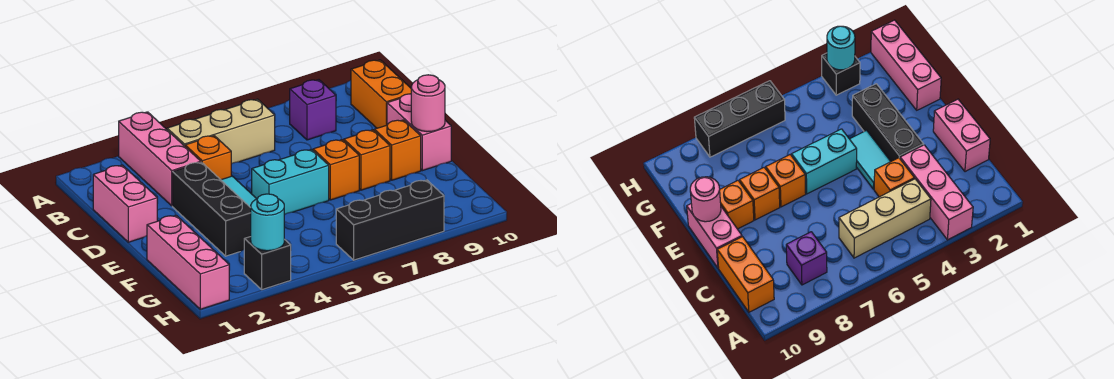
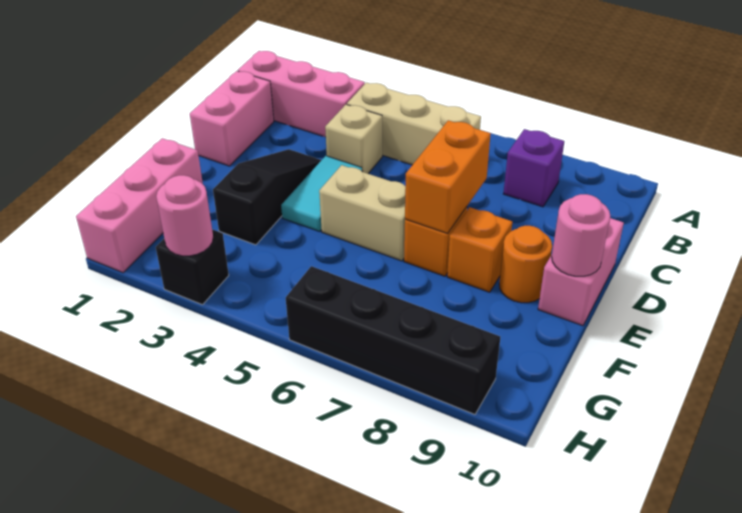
pink brick A3:C3 level 1 -> pink brick B1:B3 level 1
orange brick B10:C10 level 1 -> orange brick D7:E7 level 2
orange brick C4 level 1 -> tan brick C4 level 1
black brick D3:F3 level 1 -> black slope D3:F3 level 1 top F
cyan brick E5:E6 level 1 -> tan brick E5:E6 level 1
orange brick E9 level 1 -> orange round brick E9 level 1
cyan round brick H3 level 2 -> pink round brick H3 level 2
black brick H6:H8 level 1 -> black brick H6:H9 level 1

